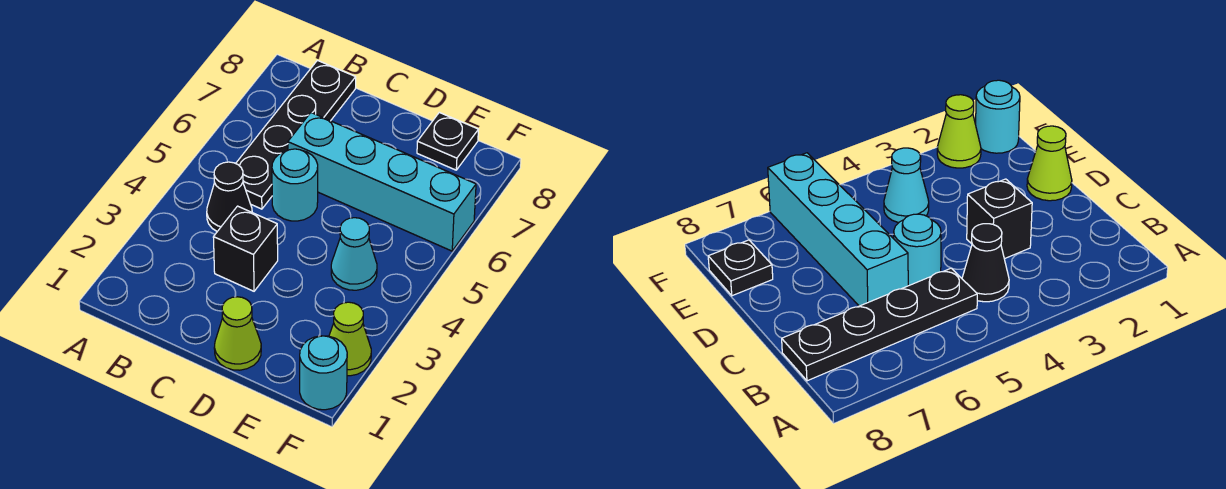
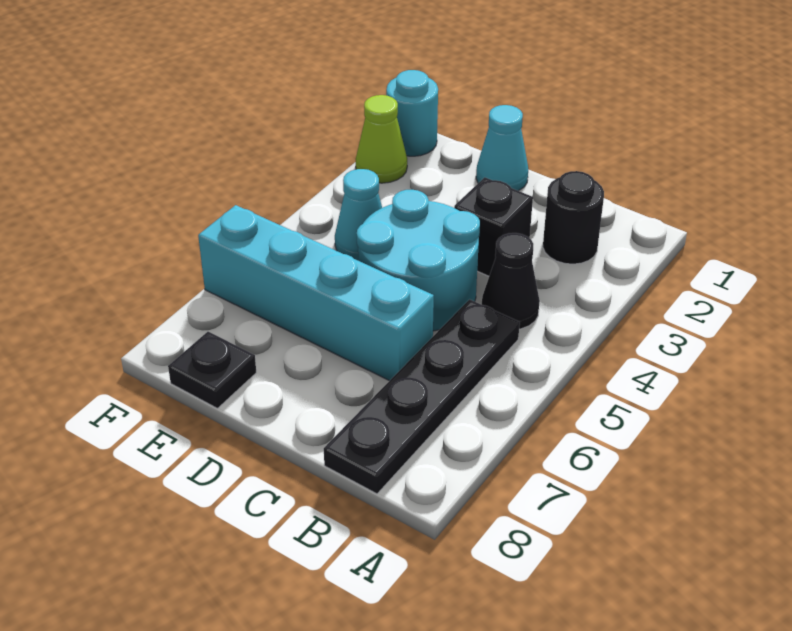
none -> black round brick B2 level 1
cyan round brick C5 level 1 -> cyan round brick C4:D5 level 1
lime cone D1 level 1 -> cyan cone D1 level 1

